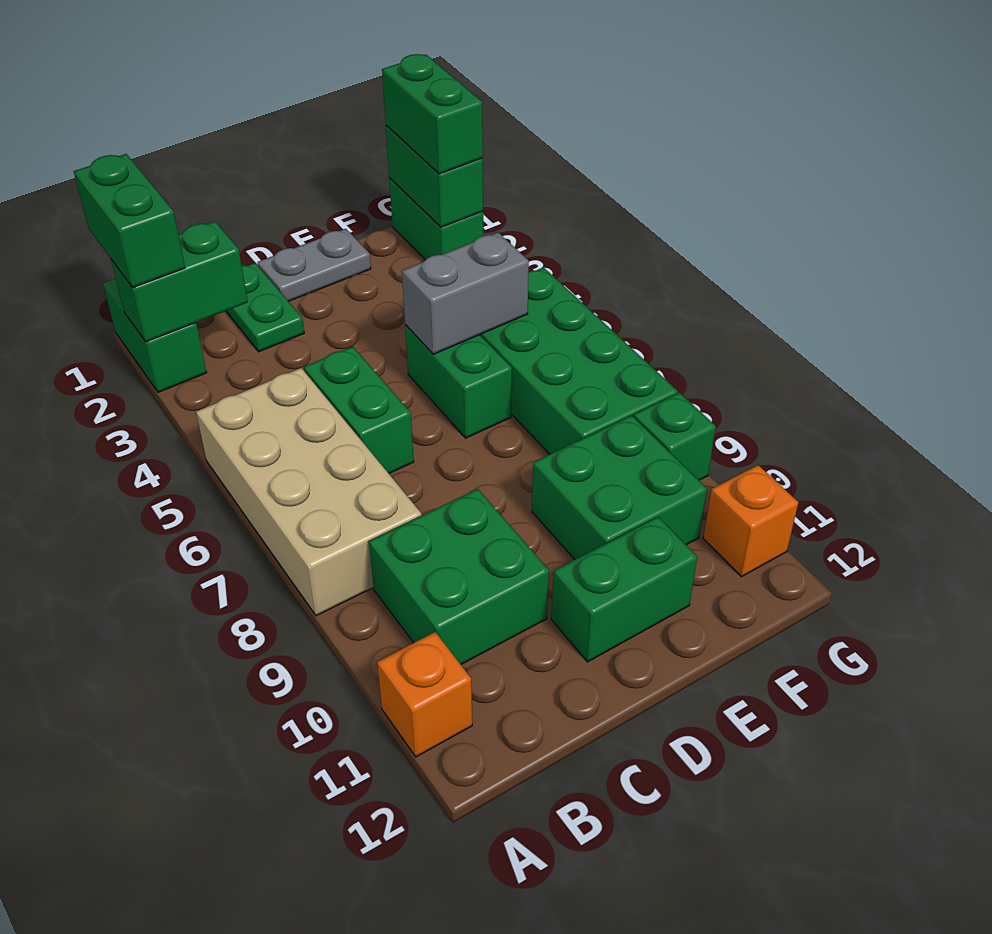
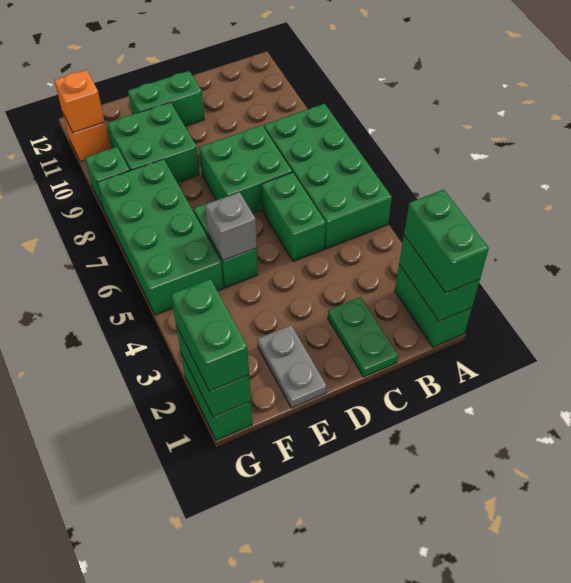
green brick A2:B2 level 2 -> green brick A1:A2 level 2
tan brick A5:B8 level 1 -> green brick A5:B8 level 1
orange brick A11 level 1 -> orange brick G11 level 2
green brick B9:C10 level 1 -> green brick C7:D8 level 1
grey plate D1:E1 level 1 -> grey plate E1:E2 level 1
grey brick E5:F5 level 2 -> grey brick E5 level 2

